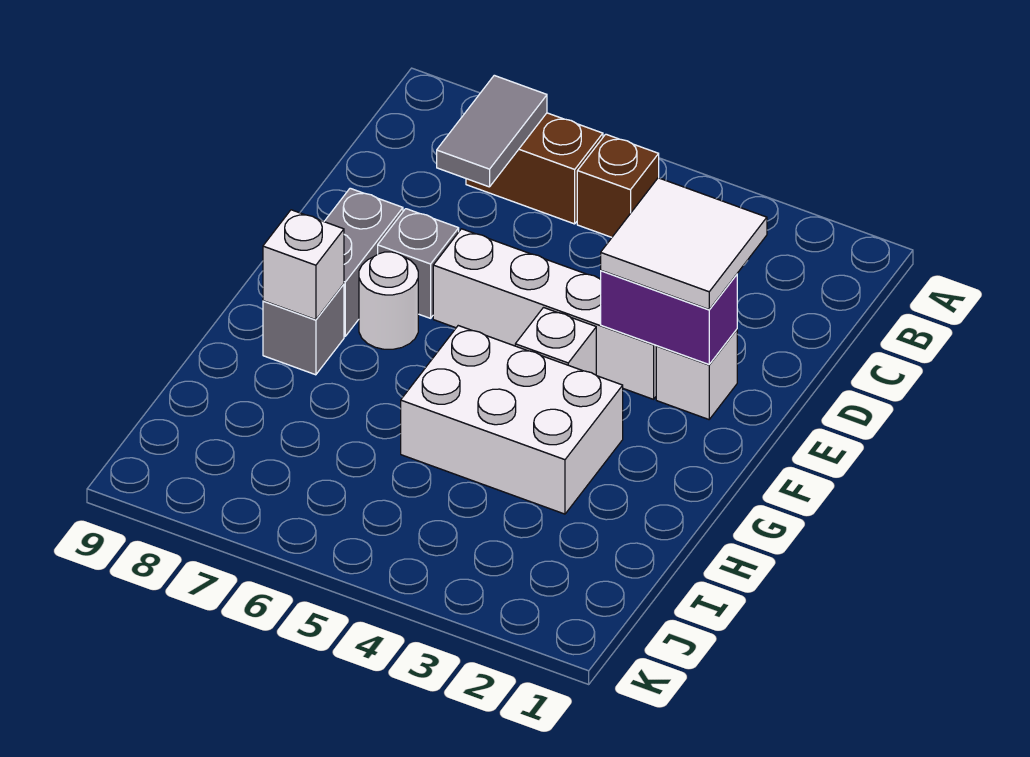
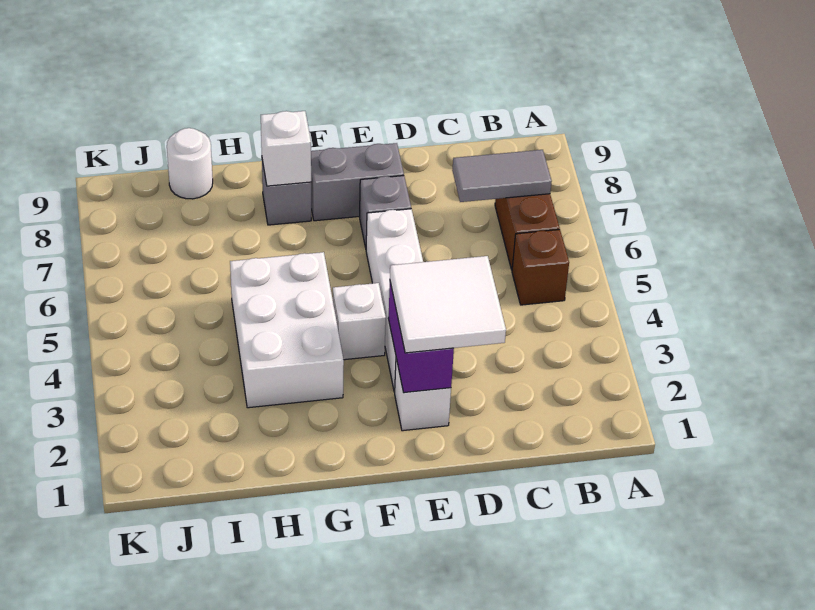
white round brick F7 level 1 -> white round brick I9 level 1

